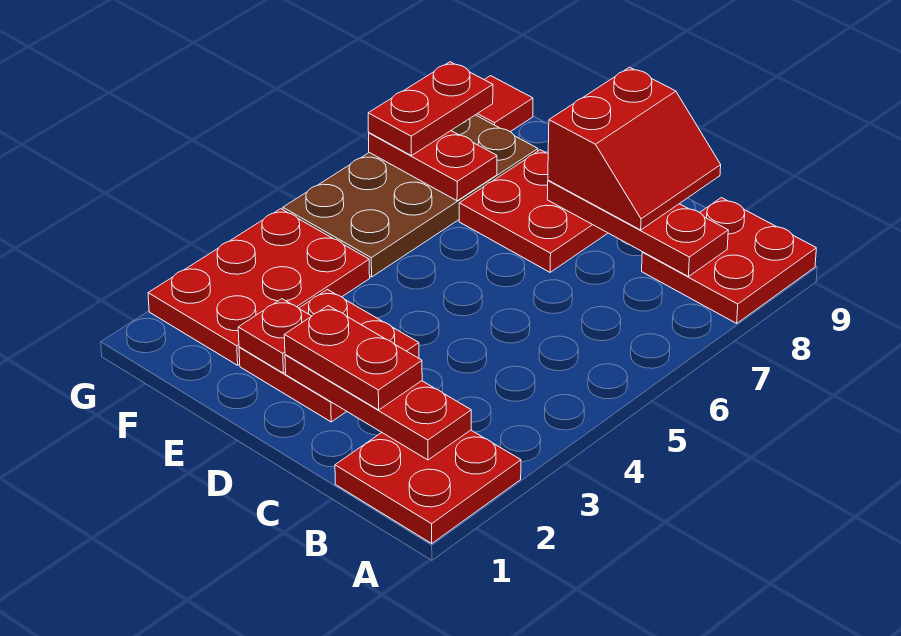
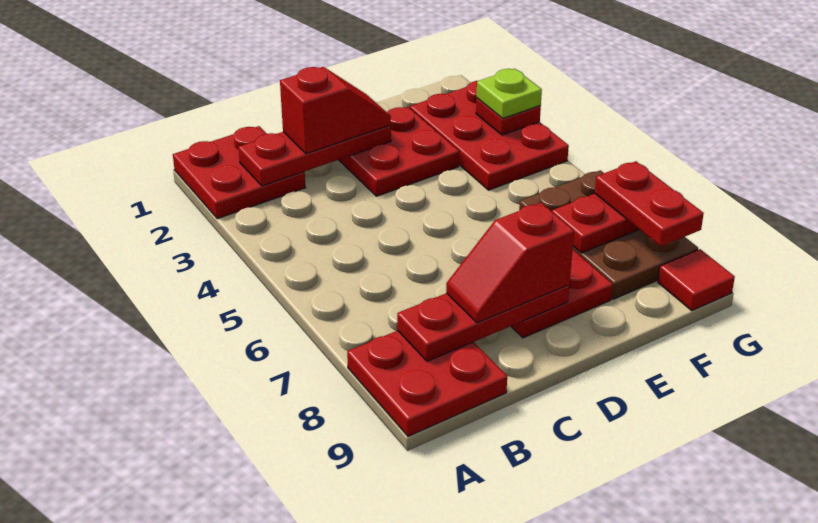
red plate C2:D2 level 3 -> red slope C2:D2 level 3 top C
red slope C8:D9 level 3 top D -> red slope C8:D8 level 3 top D
red plate E2 level 2 -> red plate G3 level 2
brown plate F5:G8 level 1 -> brown plate F6:G8 level 1
none -> lime plate G3 level 3

